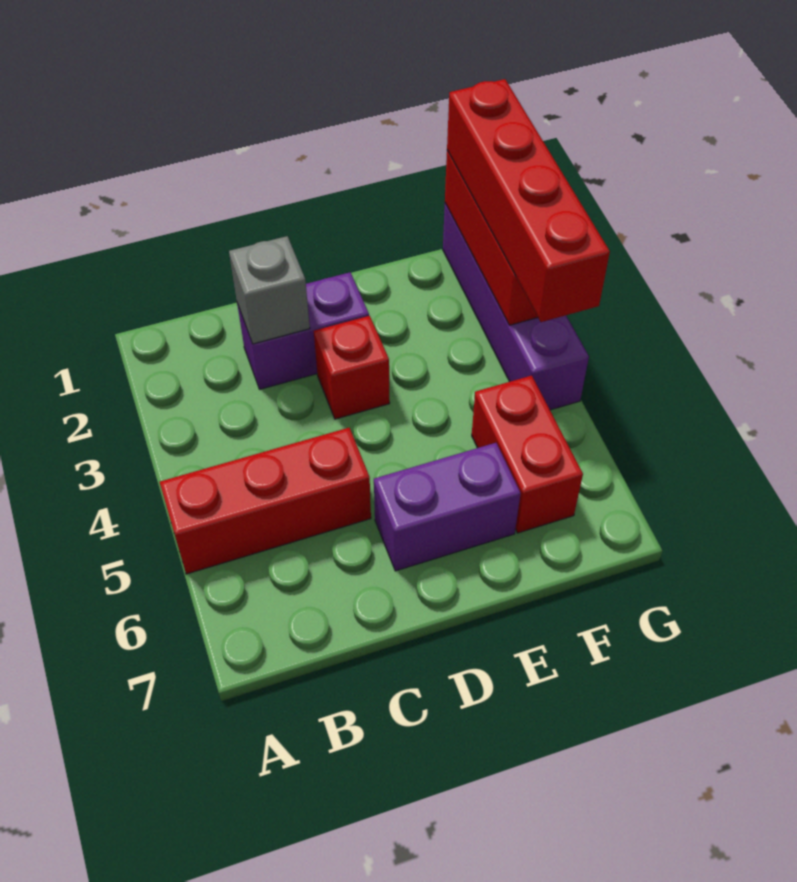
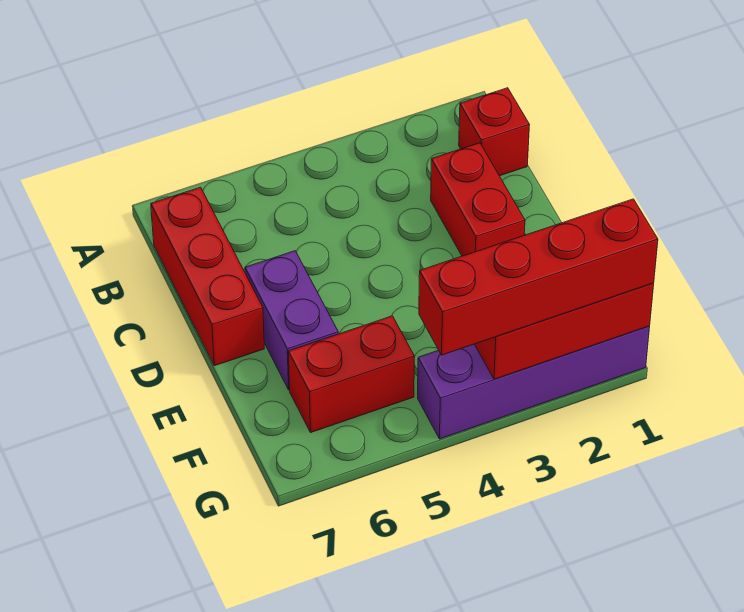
red brick A5:C5 level 1 -> red brick B7:D7 level 1
purple brick C2:D2 level 1 -> red brick C2:D2 level 1
grey brick C2 level 2 -> none
red brick D3 level 1 -> red brick B1 level 1

